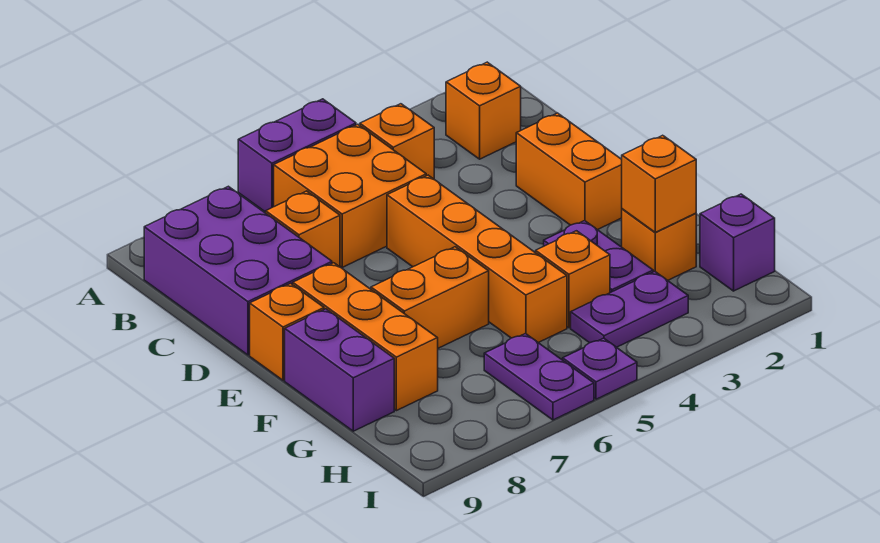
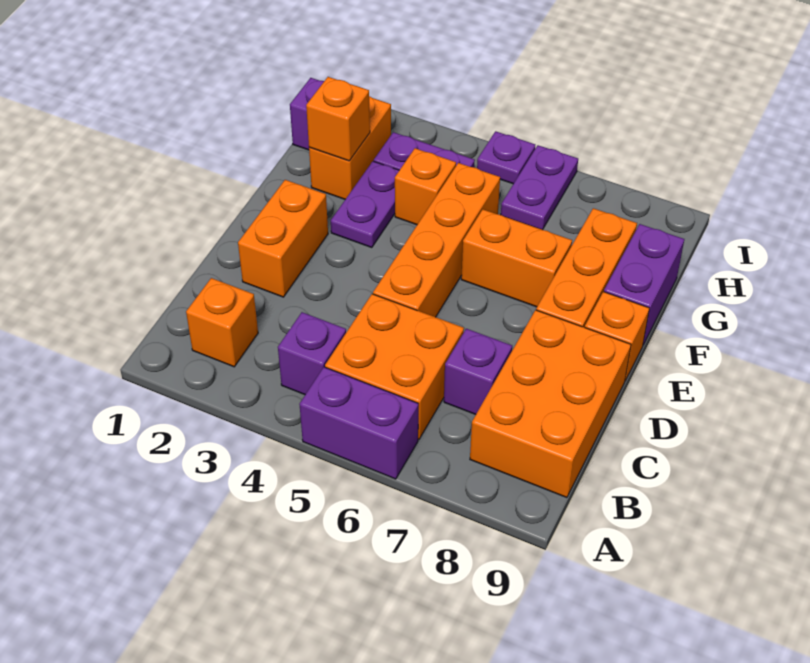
orange brick B4 level 1 -> purple brick B4 level 1
purple brick B8:D9 level 1 -> orange brick B8:D9 level 1
orange brick C7 level 1 -> purple brick C7 level 1
orange brick G2 level 1 -> orange brick G2:H2 level 1

